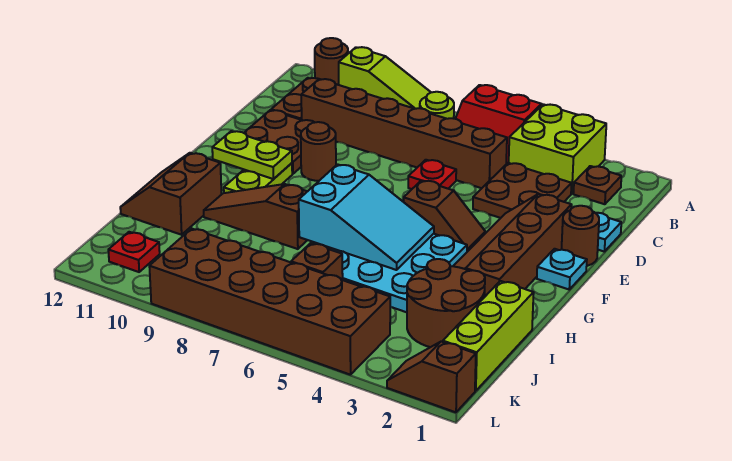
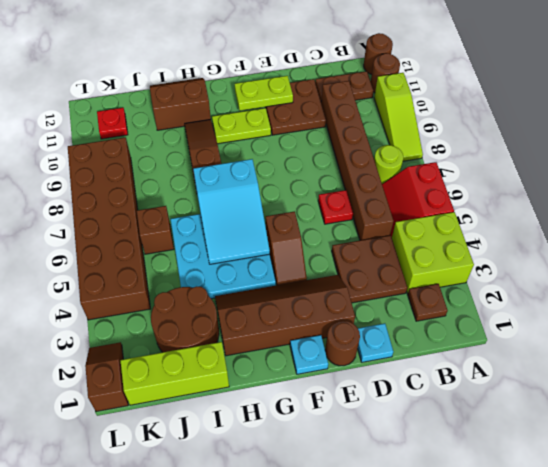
brown round brick E9 level 1 -> brown round brick A12 level 1
lime plate F10:F11 level 2 -> lime plate E11:F11 level 2

